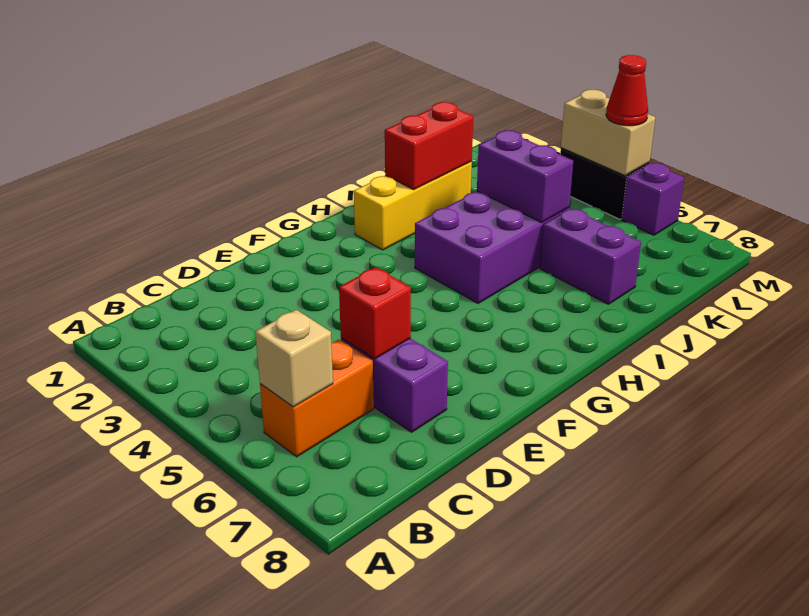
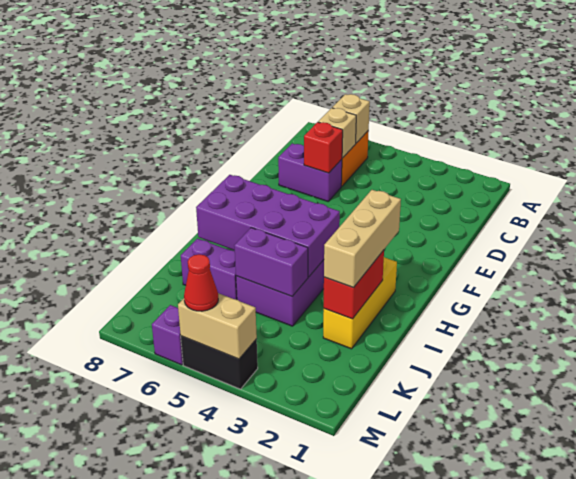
none -> tan brick C6 level 2
none -> tan brick H2:J2 level 3
none -> purple brick H4:I7 level 2

